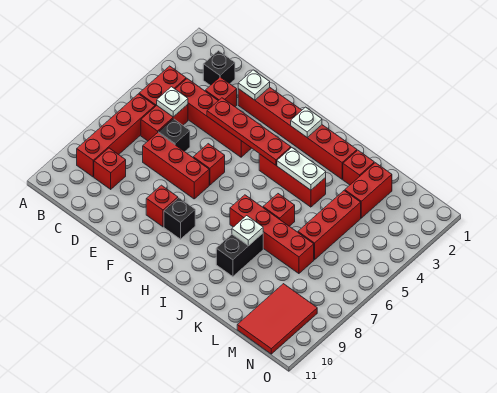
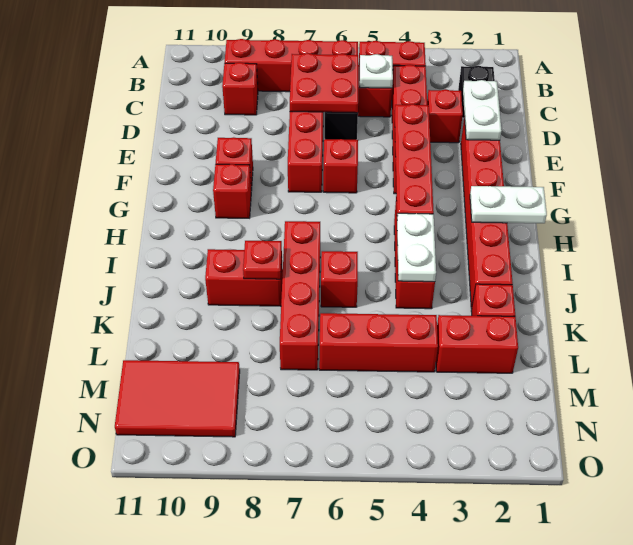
none -> red plate C6:D7 level 2
white plate E2 level 2 -> white plate D2:E2 level 2
black brick G9 level 1 -> red brick G9 level 1
white plate H2 level 2 -> white plate H1:H2 level 2
black brick J8:J9 level 1 -> red brick J8:J9 level 1
white plate J8 level 2 -> red plate J8 level 2

